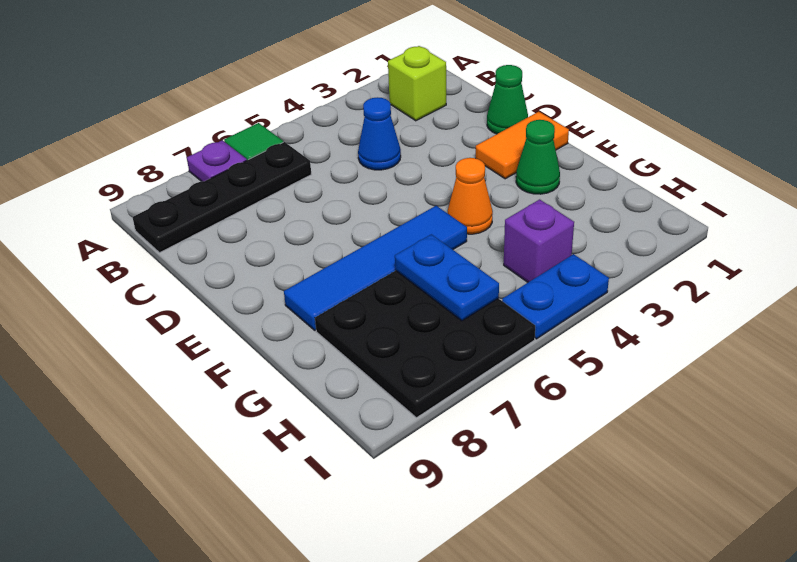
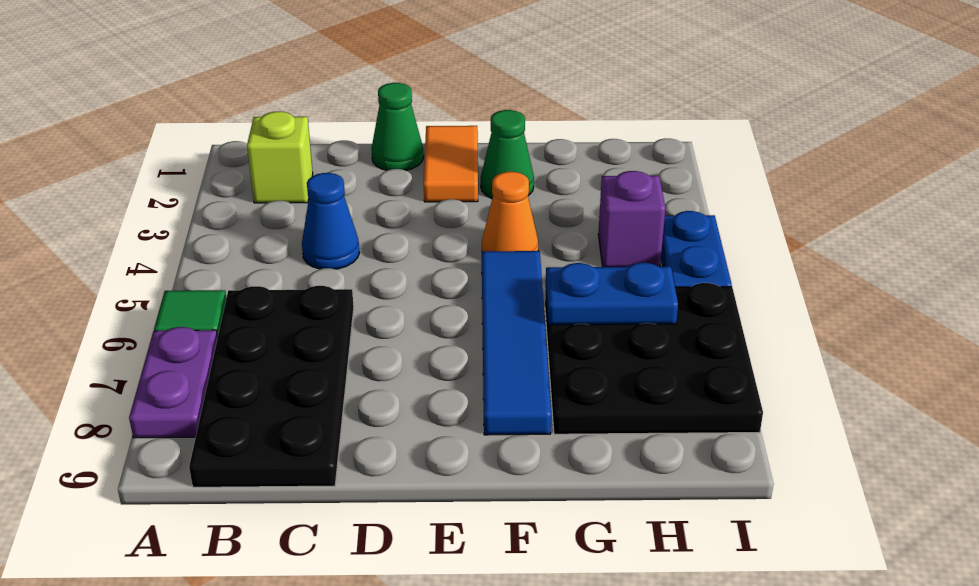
purple plate A7 level 1 -> purple plate A7:A8 level 1
black plate B6:B9 level 1 -> black plate B6:C9 level 1

